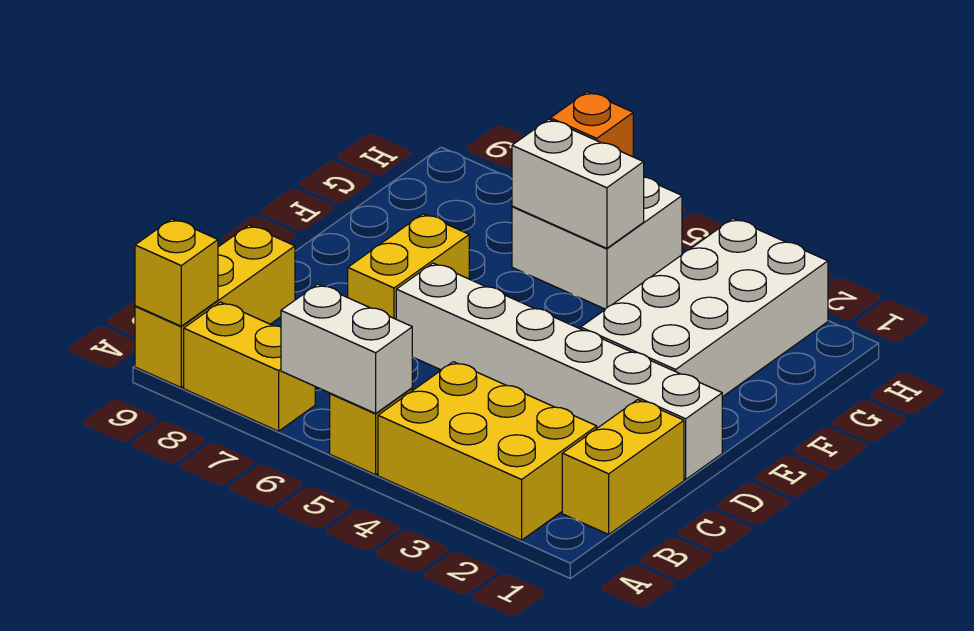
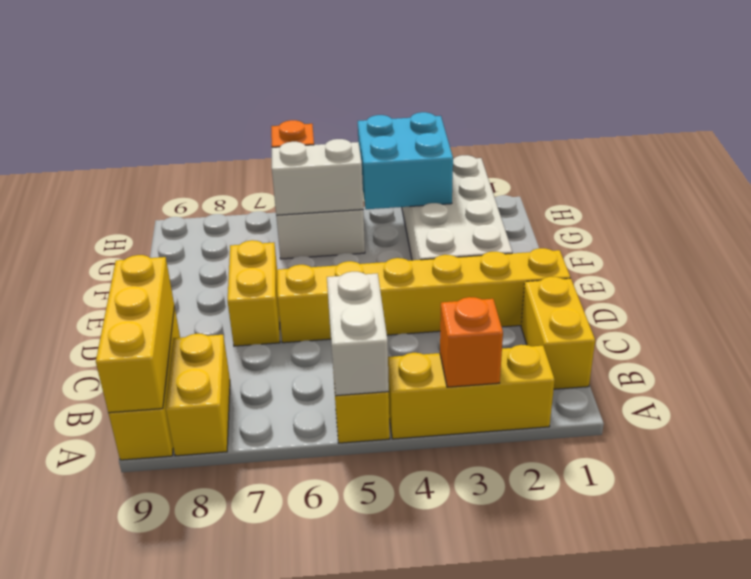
yellow brick A2:B4 level 1 -> yellow brick A2:A4 level 1
none -> orange brick A3 level 2
white brick A5:A6 level 2 -> white brick A5:B5 level 2
yellow brick A7:A8 level 1 -> yellow brick A8:B8 level 1
yellow brick A9 level 2 -> yellow brick A9:C9 level 2
white brick D1:D6 level 1 -> yellow brick D1:D6 level 1
none -> cyan brick G3:H4 level 2

